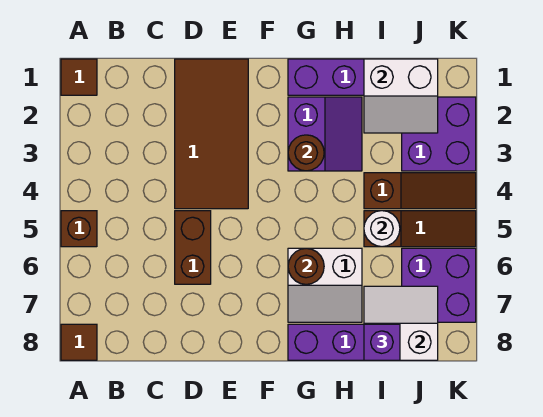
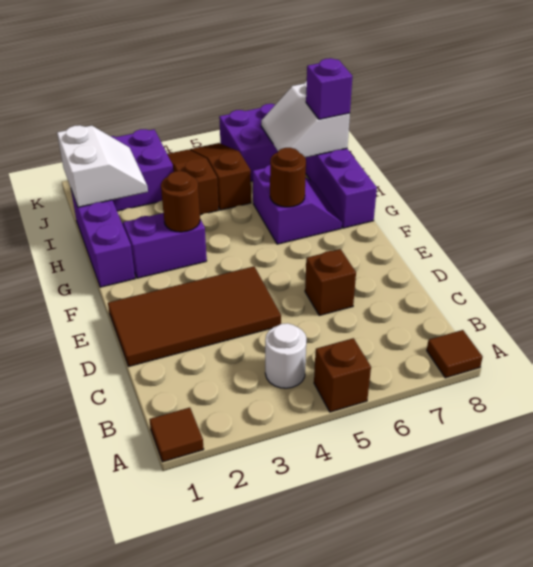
brown brick D5:D6 level 1 -> brown brick D6 level 1
white slope G6:H7 level 1 top 6 -> purple slope G6:H7 level 1 top 6
white round brick I5 level 2 -> white round brick B4 level 1

